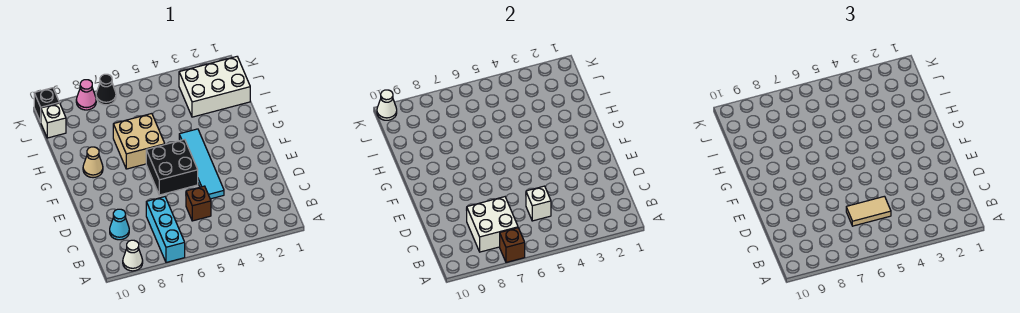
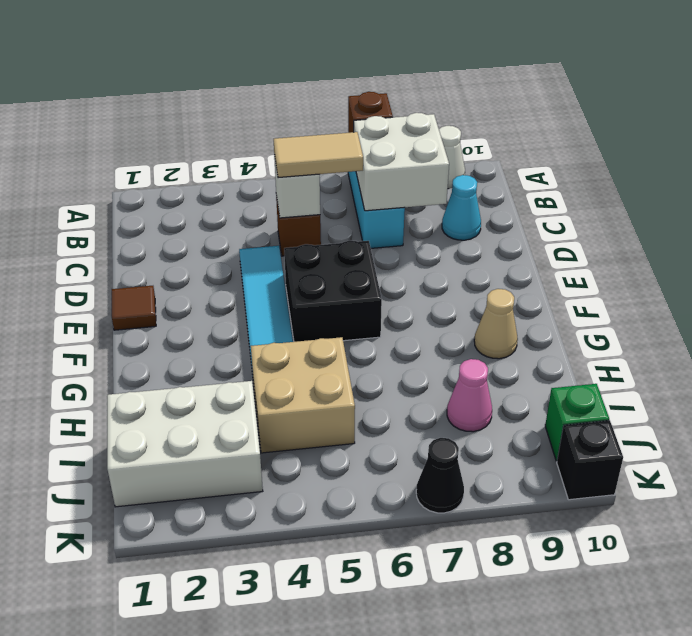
none -> brown tile E1 level 1
tan brick G6:H7 level 1 -> tan brick H4:I5 level 1
white brick J10 level 1 -> green brick J10 level 1
pink cone K8 level 1 -> pink cone I8 level 1
white cone K10 level 2 -> none

